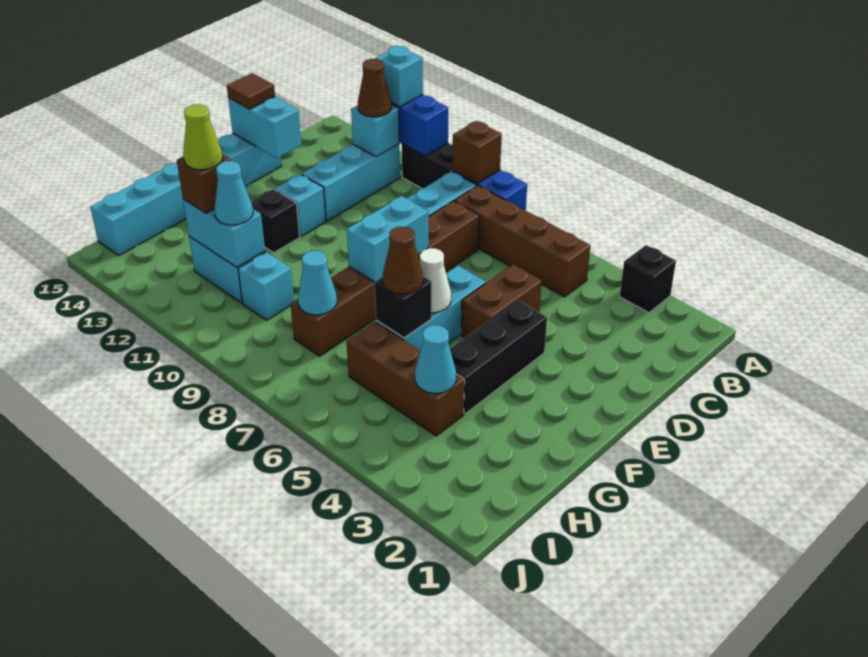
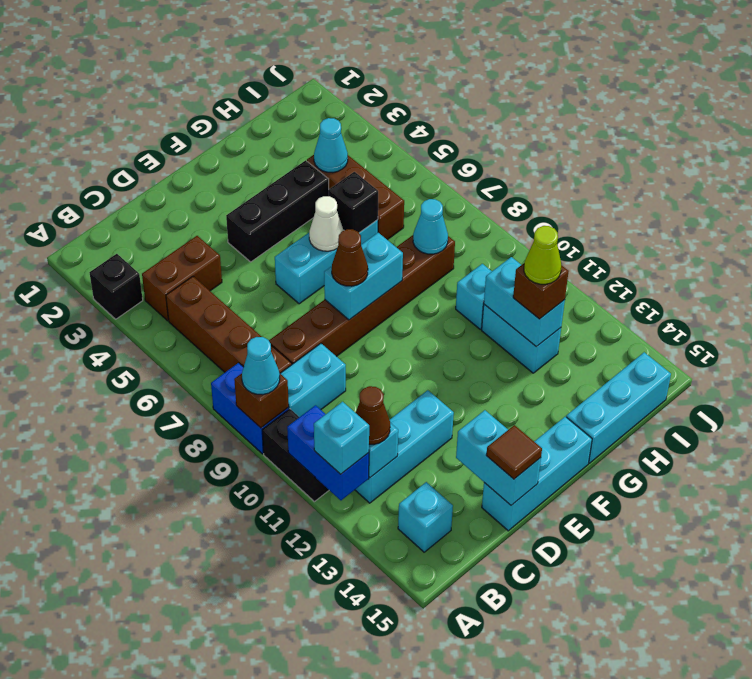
brown brick D5:E5 level 1 -> brown brick B4:C4 level 1
cyan brick E12 level 1 -> cyan brick B14 level 1
black brick F12 level 1 -> none
brown cone G6 level 3 -> brown cone E8 level 3
cyan cone H11 level 3 -> cyan cone A9 level 3

